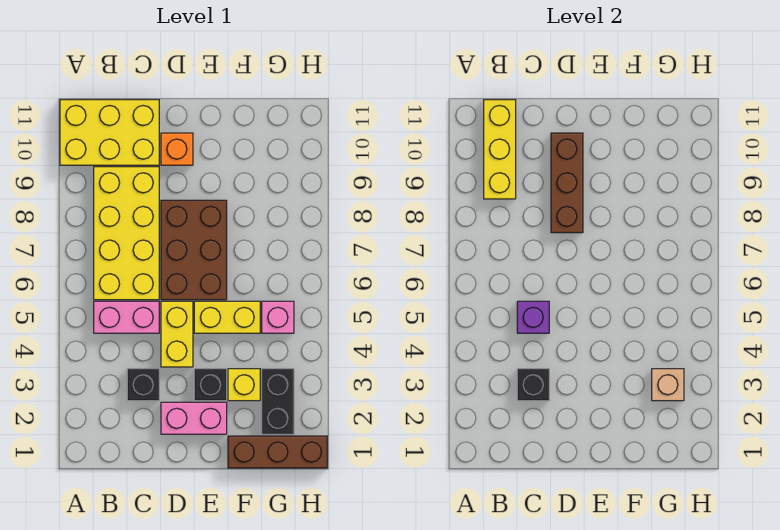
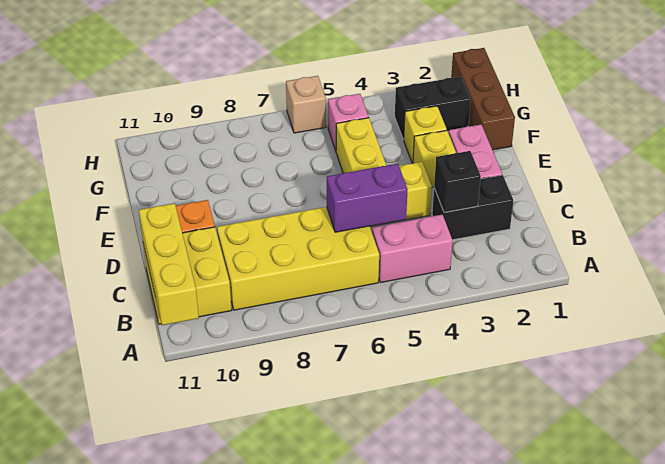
yellow brick A10:C11 level 1 -> yellow brick B10:C11 level 1
pink brick B5:C5 level 1 -> pink brick B4:B5 level 1
yellow brick B9:B11 level 2 -> yellow brick A11:C11 level 2
black brick C3 level 1 -> black brick C2:C3 level 1
purple brick C5 level 2 -> purple brick C5:C6 level 2
brown brick D6:E8 level 1 -> none
brown brick D8:D10 level 2 -> none
black brick E3 level 1 -> yellow brick E3 level 1
tan brick G3 level 2 -> tan brick H6 level 1

